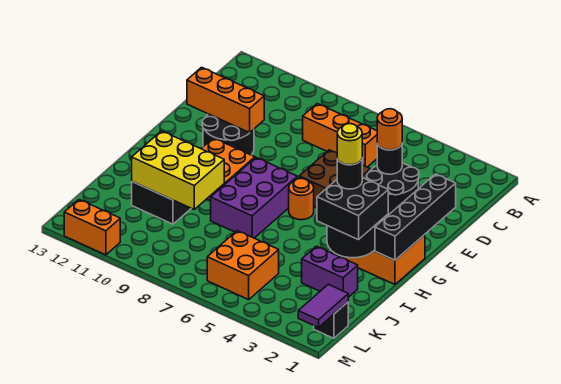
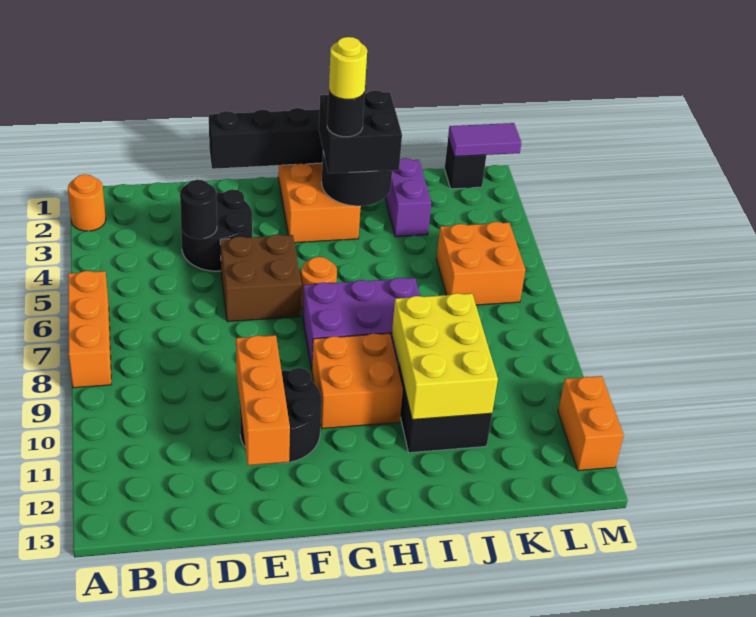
orange brick C6:C8 level 1 -> orange brick A6:A8 level 1
orange round brick D4 level 3 -> orange round brick A2 level 1

